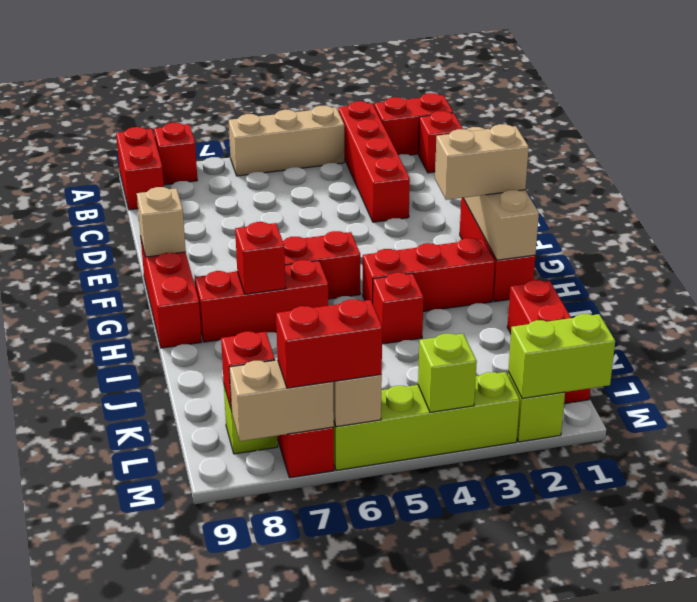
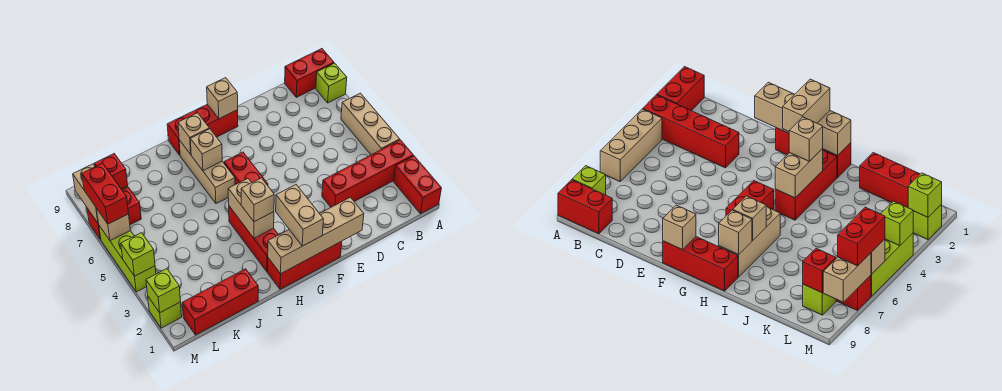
red brick A8 level 1 -> lime brick A8 level 1
red brick B1 level 1 -> none
none -> tan brick H3:H4 level 2
none -> tan brick H3 level 3
red brick H6:H8 level 1 -> tan brick H6:H8 level 1
red brick H7 level 2 -> tan brick H7 level 2
none -> tan brick H8 level 2
red brick I4 level 1 -> none
lime brick M1:M2 level 2 -> lime brick M2 level 2
lime brick M3:M6 level 1 -> lime brick M4:M6 level 1

